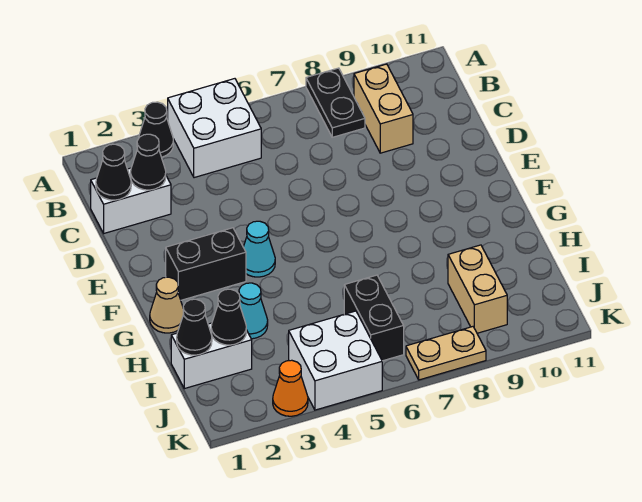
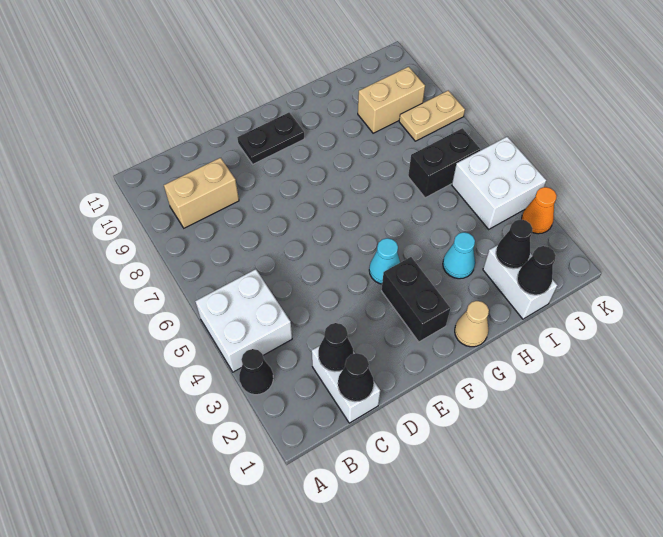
black plate A8:B8 level 1 -> black plate E10:F10 level 1
tan plate K7:K8 level 1 -> tan plate J8:K8 level 1

